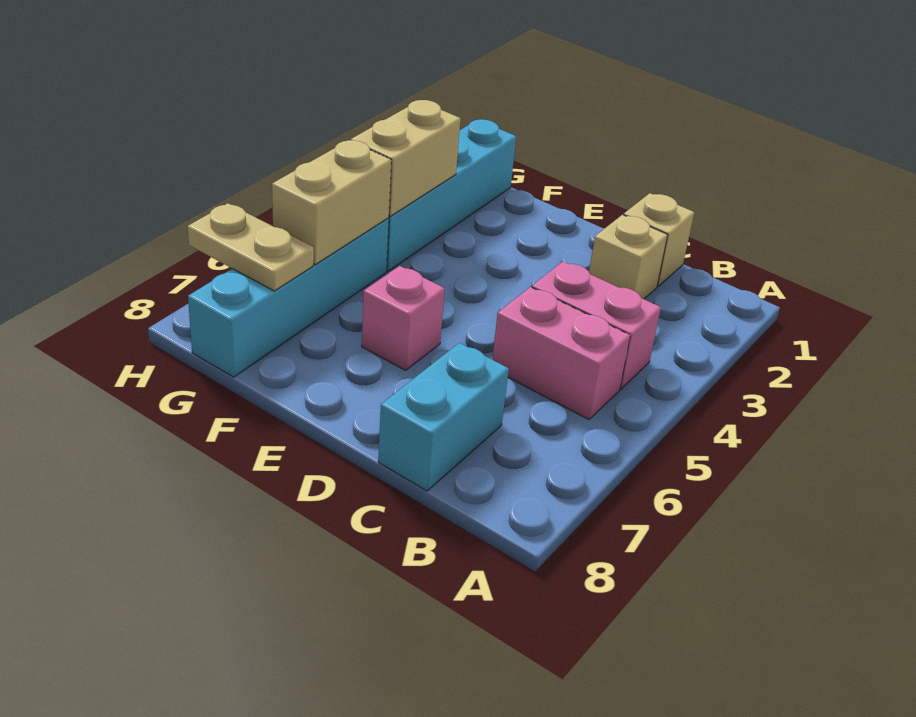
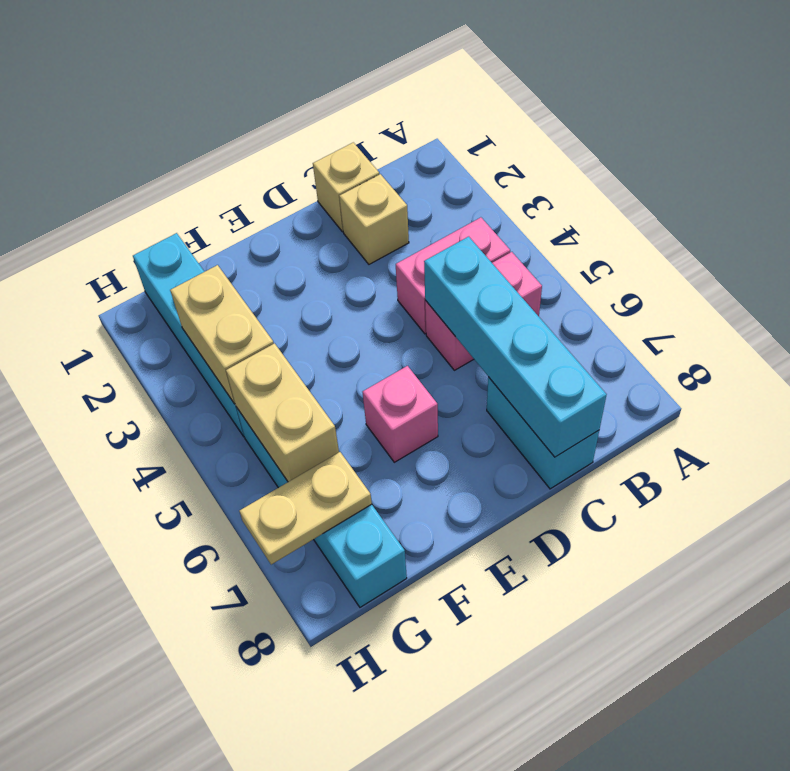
none -> cyan brick C5:C8 level 2

